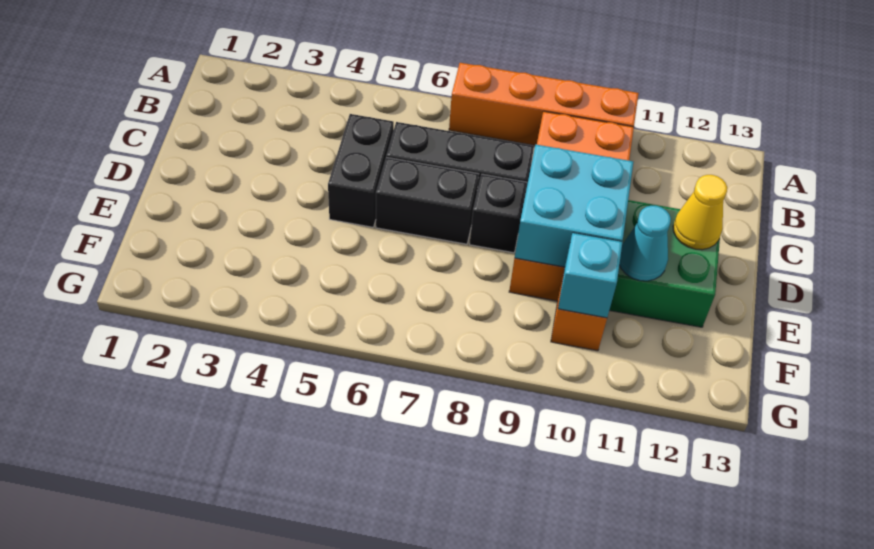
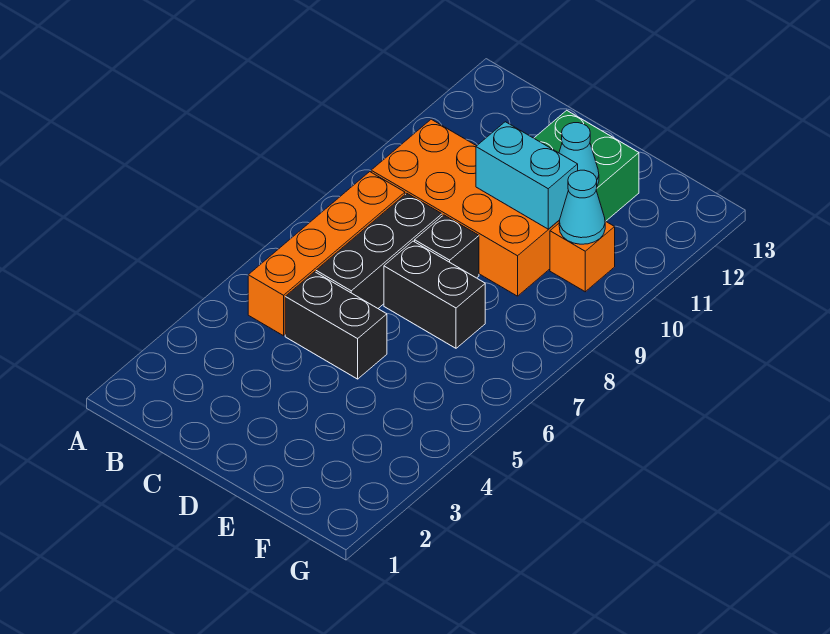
orange brick A7:A10 level 1 -> orange brick B5:B8 level 1
black brick D6:D7 level 1 -> black brick D7:E7 level 1
cyan brick D9:E10 level 2 -> cyan brick D10:E10 level 2
yellow cone D12 level 2 -> none
cyan brick F10 level 2 -> cyan cone F10 level 2

